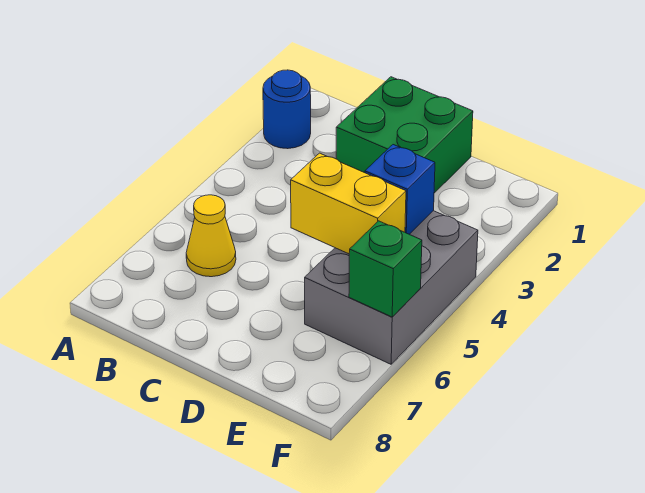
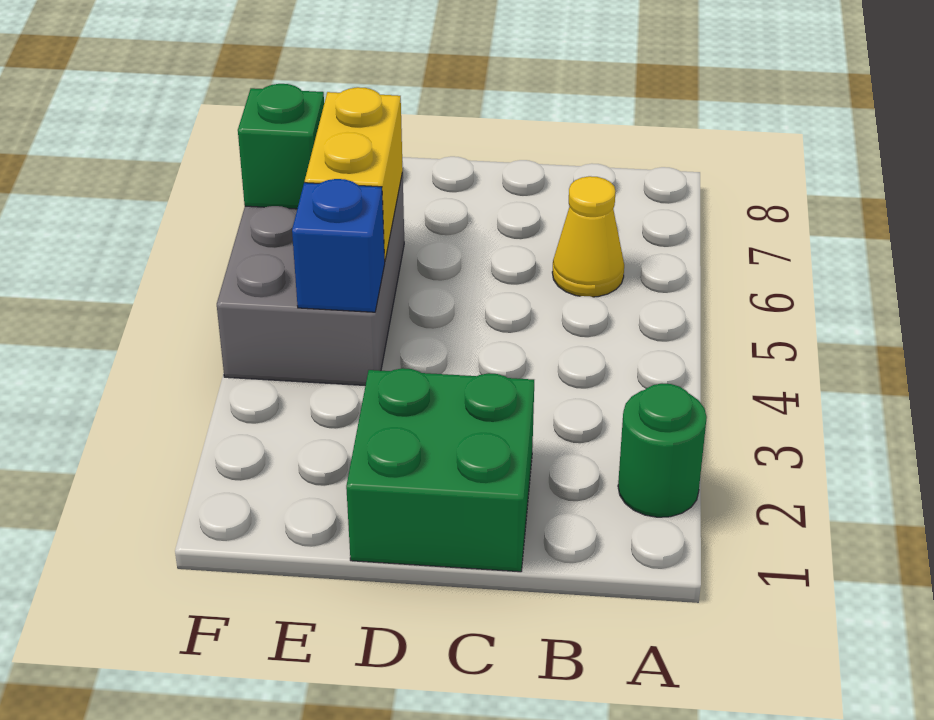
blue round brick A2 level 1 -> green round brick A2 level 1
yellow brick D5:E5 level 2 -> yellow brick E5:E6 level 2

